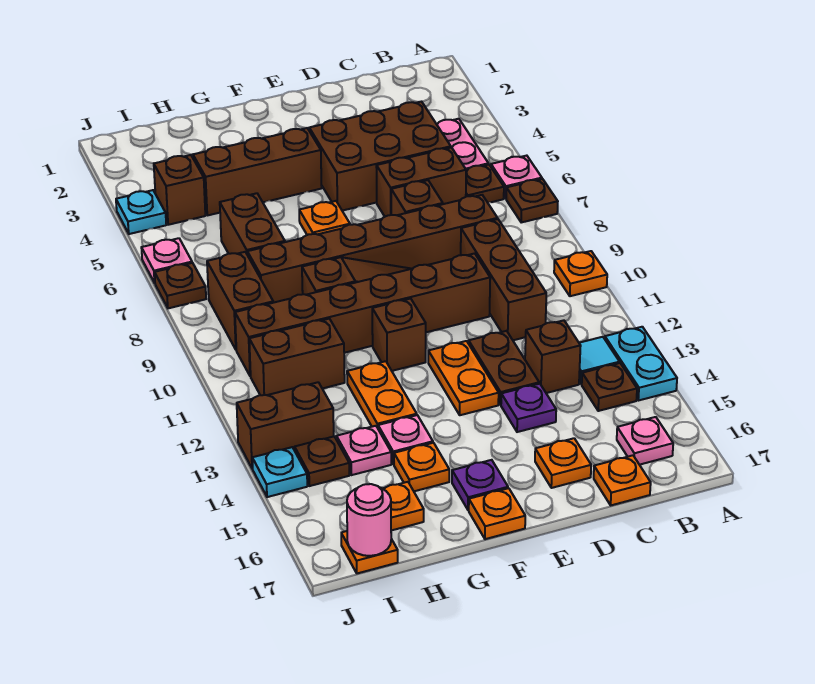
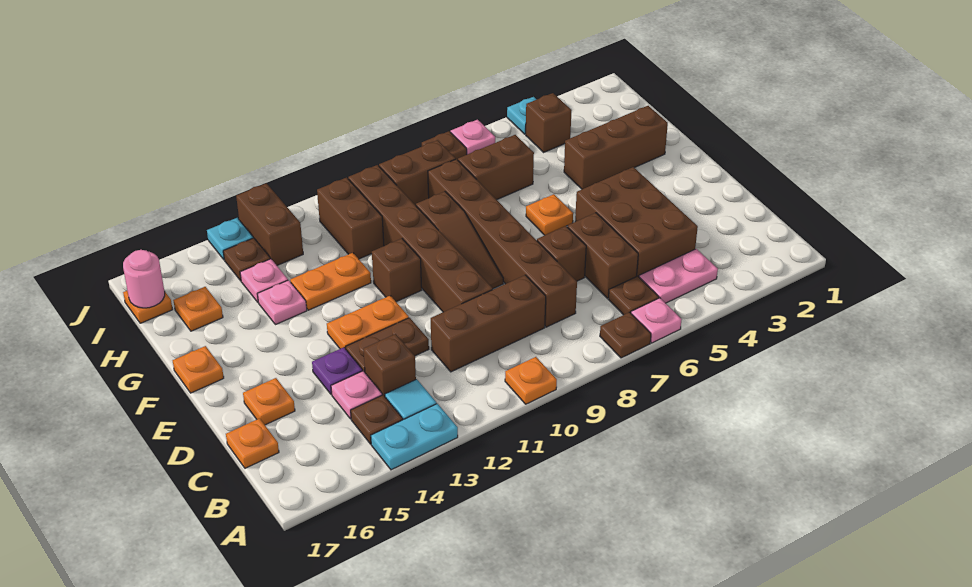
pink plate B16 level 1 -> pink plate C14 level 1
brown brick F4:H4 level 1 -> brown brick G2:G4 level 1
purple plate F16 level 1 -> none
orange plate G15 level 1 -> none

